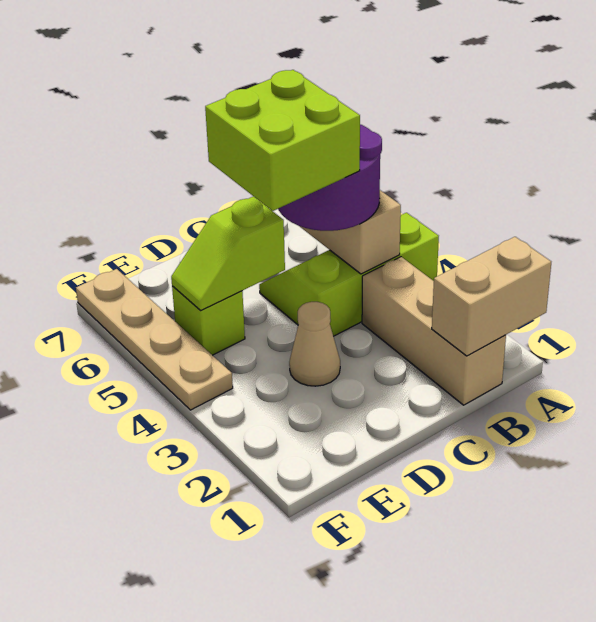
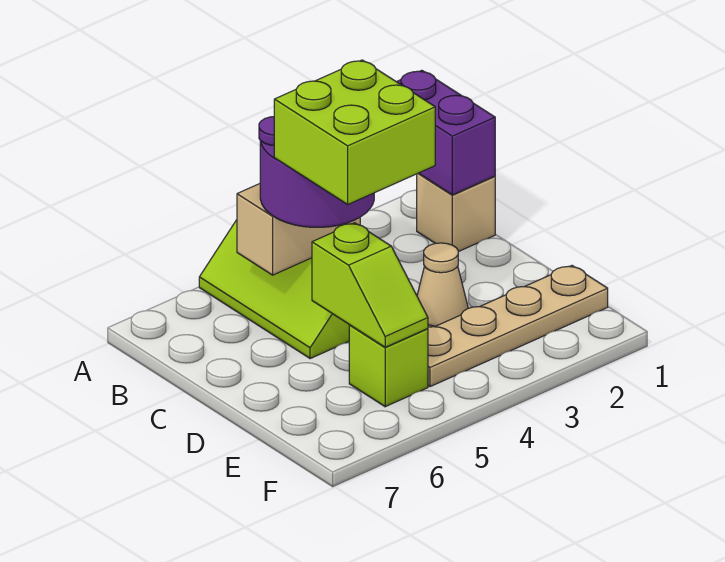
tan brick A1:B1 level 2 -> purple brick A1:B1 level 2
tan brick B1:B3 level 1 -> tan brick B1 level 1
tan plate F4:F7 level 1 -> tan plate E1:E4 level 1

